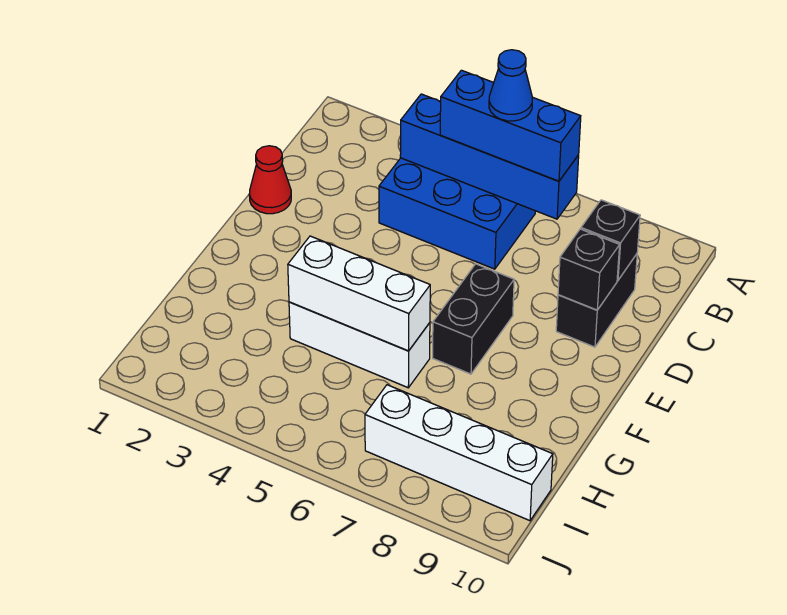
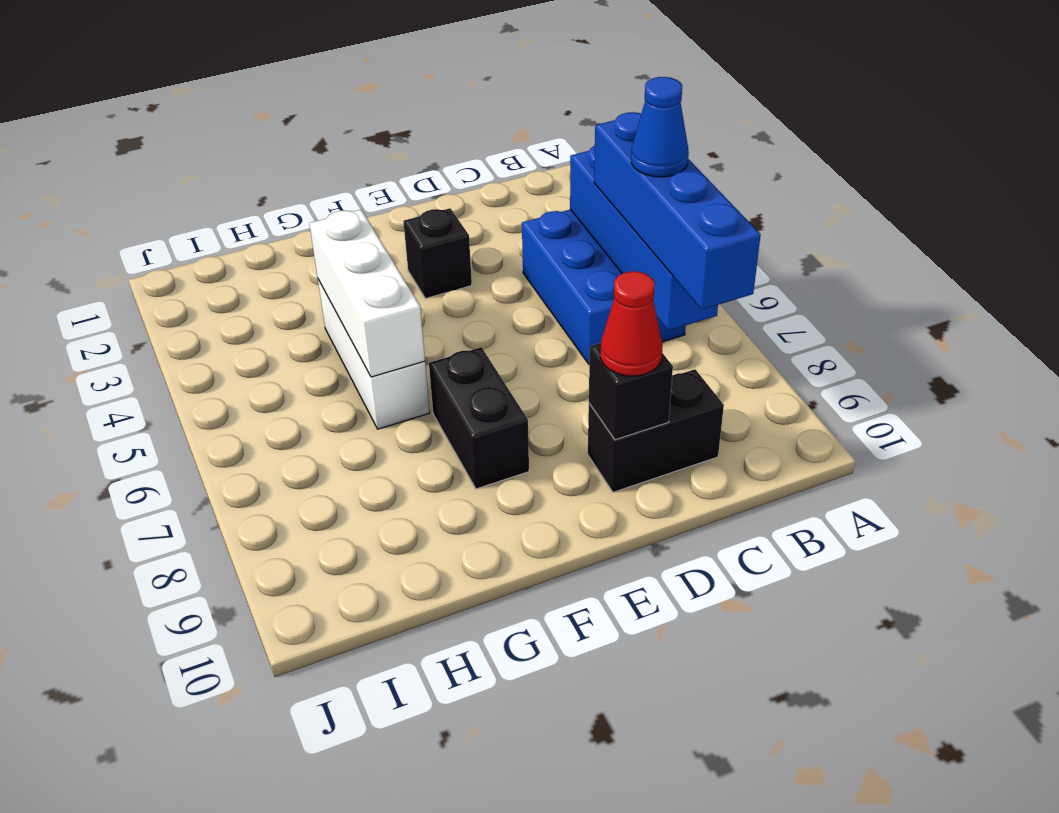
blue brick B5:B7 level 3 -> blue brick B5:B8 level 3
black brick C9 level 2 -> black brick E3 level 1
red cone D1 level 1 -> red cone D9 level 3
black brick E7:F7 level 1 -> black brick F7:F8 level 1
white brick I7:I10 level 1 -> none

